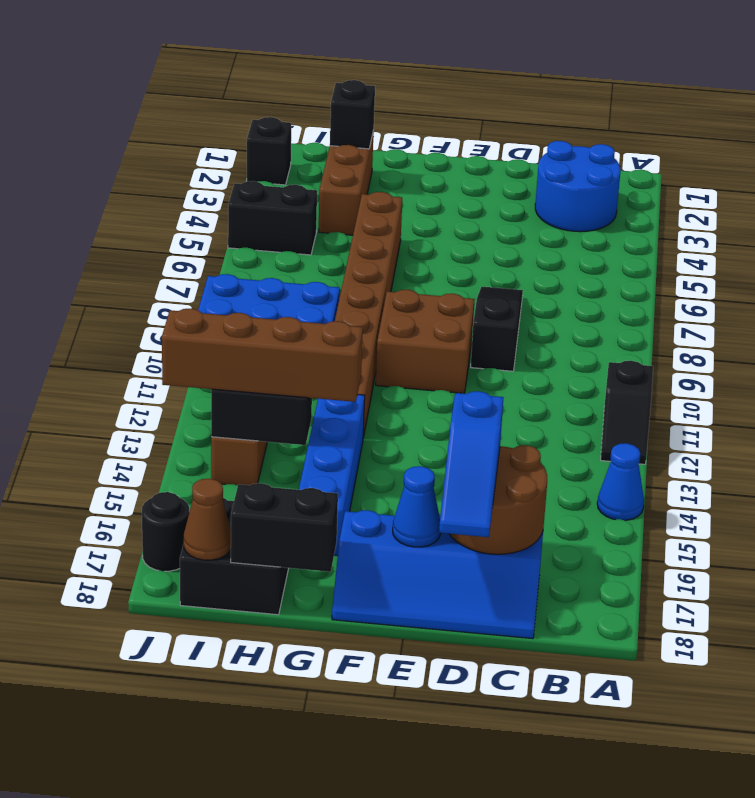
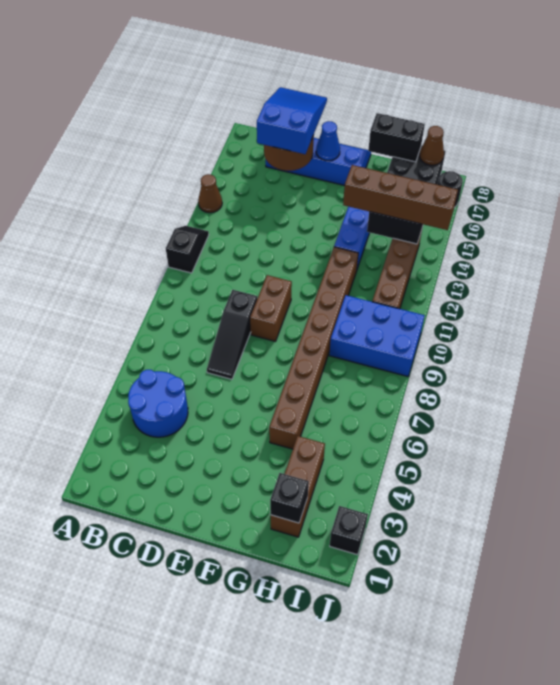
blue cone A14 level 1 -> brown cone A14 level 1
blue round brick B2:C3 level 1 -> blue round brick B4:C5 level 1
blue slope D16:D18 level 3 top 16 -> blue slope C16:D18 level 3 top 16
brown brick E9:F10 level 1 -> brown brick E9:E10 level 1
black brick I5:J5 level 1 -> none

